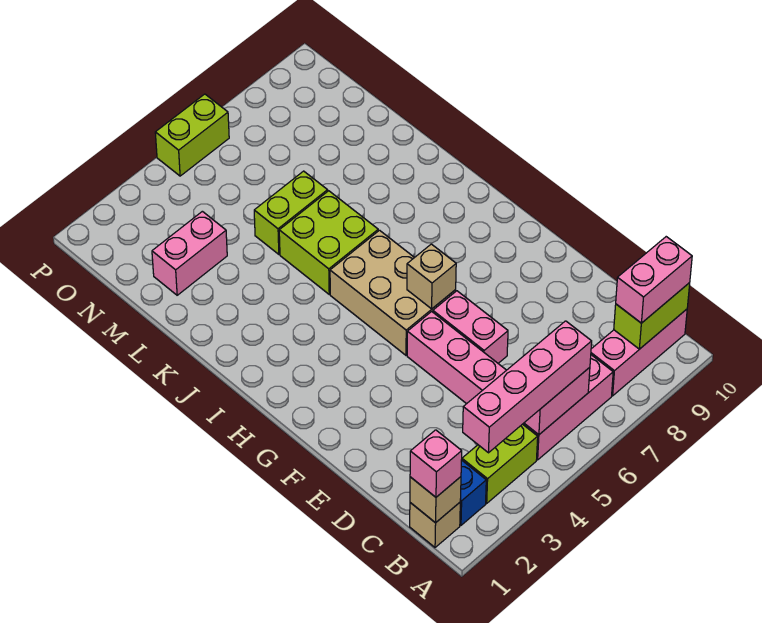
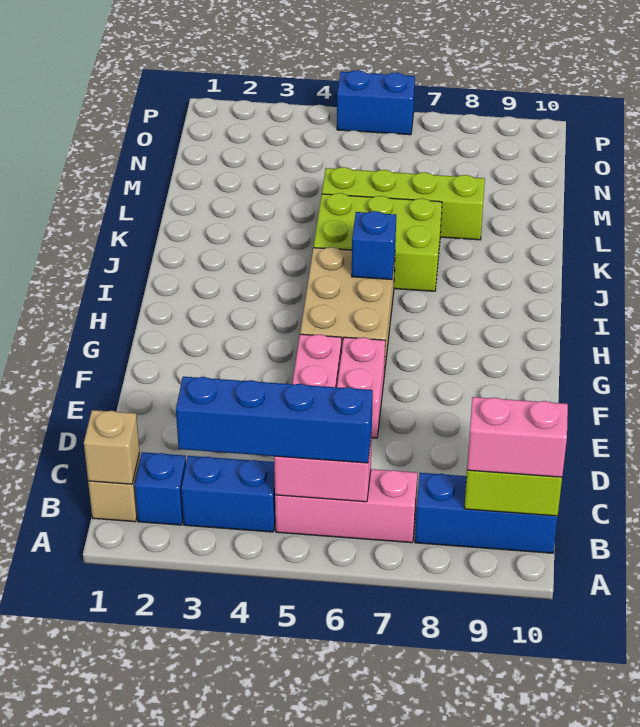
pink brick B1 level 3 -> none
lime brick B3:B4 level 1 -> blue brick B3:B4 level 1
pink brick B3:B6 level 3 -> blue brick B3:B6 level 3
pink brick B8:B10 level 1 -> blue brick B8:B10 level 1
tan brick G6 level 2 -> none
none -> blue brick I6 level 2
lime brick J5:K6 level 1 -> lime brick J5:K7 level 1
lime brick L5:L6 level 1 -> lime brick L5:L8 level 1
pink brick M2:M3 level 1 -> none
lime brick P5:P6 level 1 -> blue brick P5:P6 level 1

